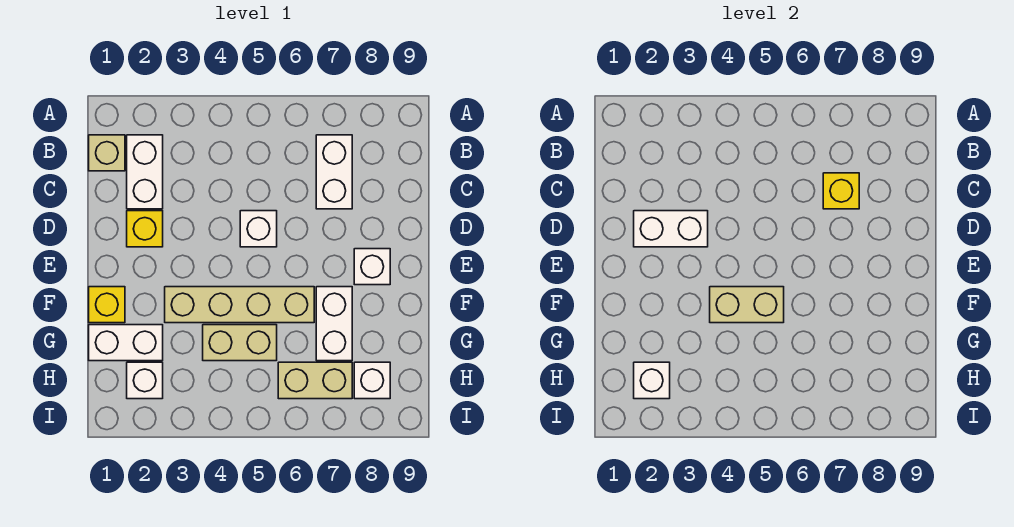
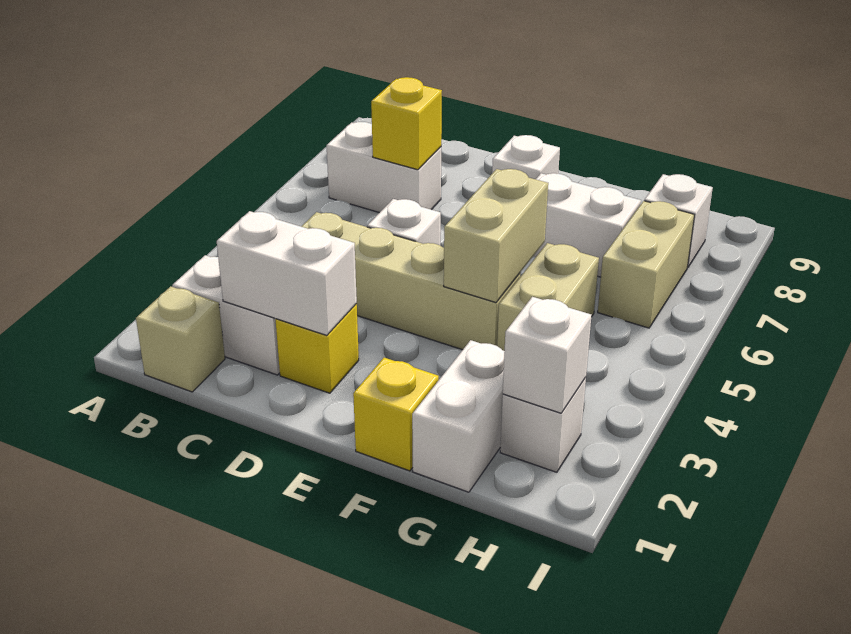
white brick D2:D3 level 2 -> white brick C2:D2 level 2
tan brick F3:F6 level 1 -> tan brick C4:F4 level 1

